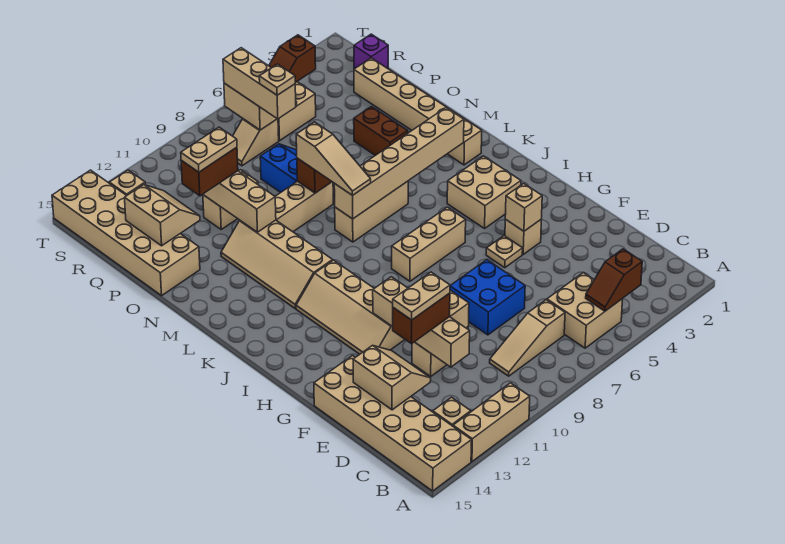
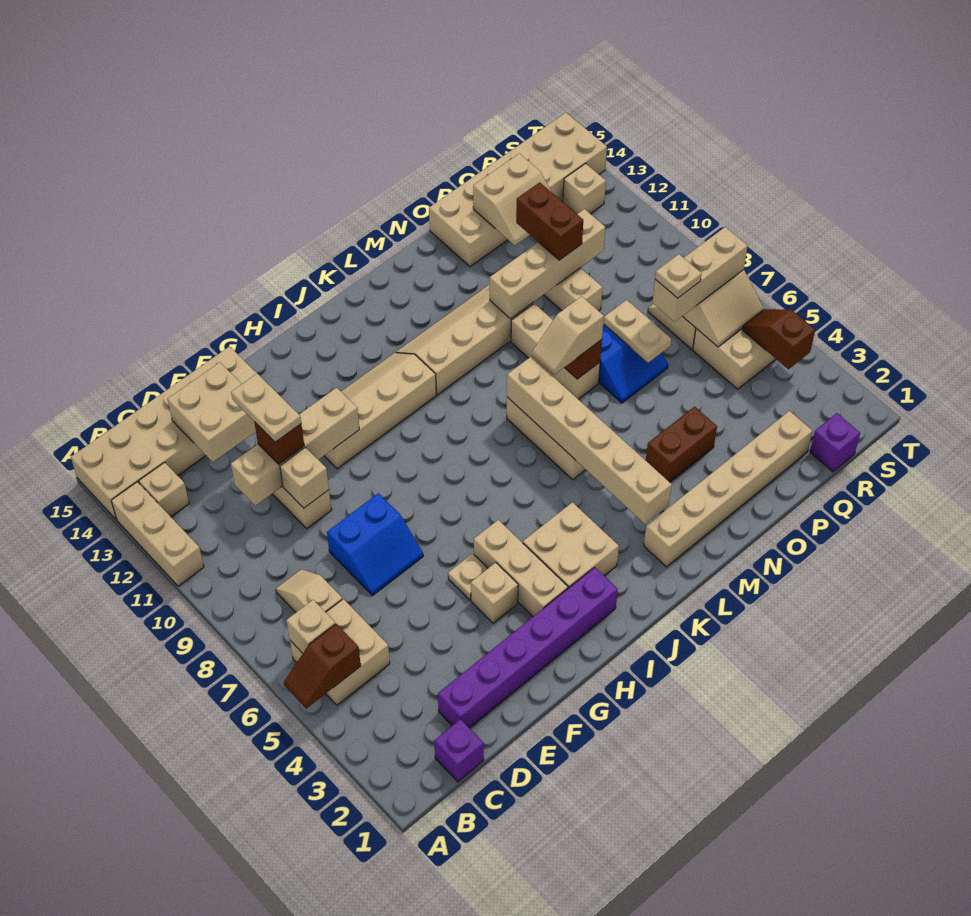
brown slope B4:B5 level 2 top 4 -> brown slope A5:B5 level 2 top B
none -> purple brick C1 level 1
tan slope C7:C9 level 1 top 7 -> tan slope C7:C8 level 1 top 7
none -> purple brick D2:I2 level 1
tan slope D13:E14 level 2 top 14 -> tan brick D13:E14 level 2
blue brick E7:F8 level 1 -> blue slope E7:F8 level 1 top 8
brown brick E11:E12 level 3 -> brown brick E11 level 3
tan brick G4 level 2 -> tan brick B6 level 2
tan brick I6:I8 level 1 -> tan brick H3:H5 level 1
tan slope L8:N8 level 3 top N -> tan slope M8:N8 level 3 top N
tan plate P11:P12 level 4 -> tan plate P7:P8 level 2

